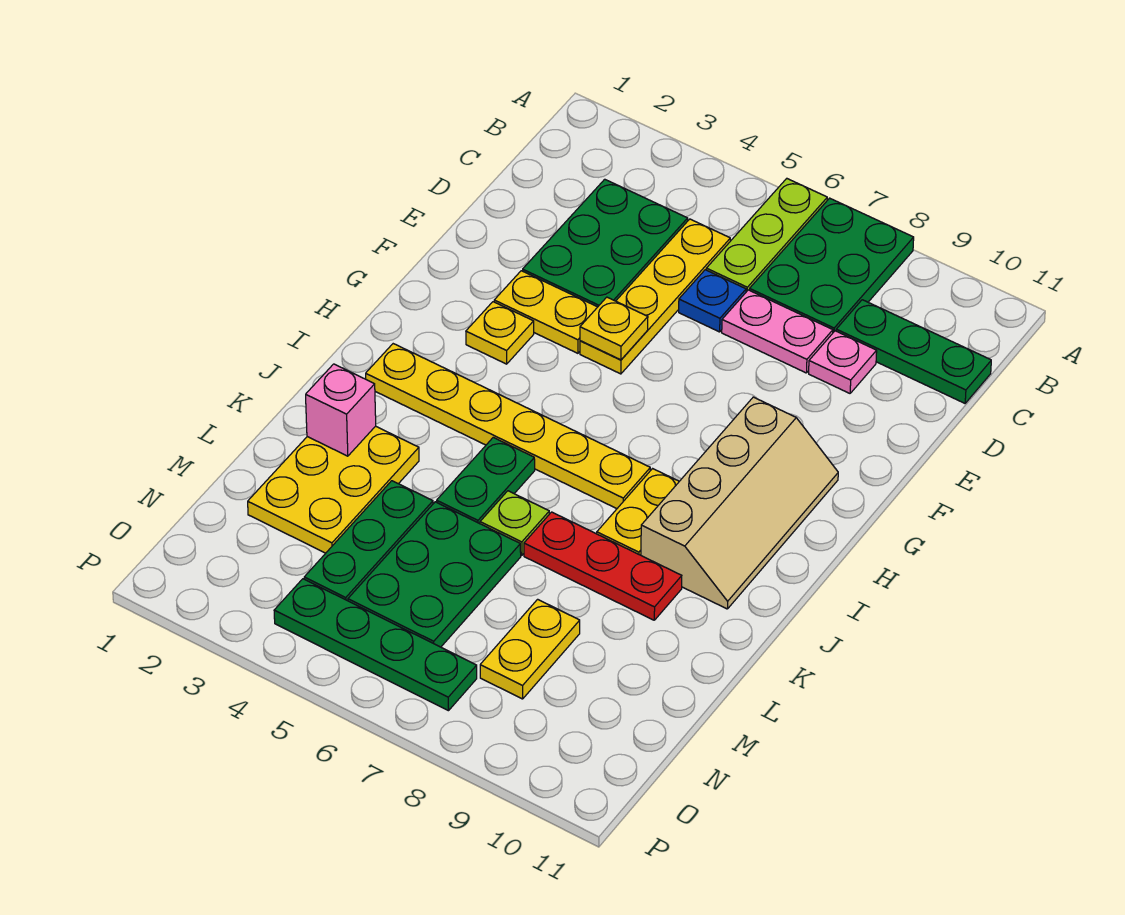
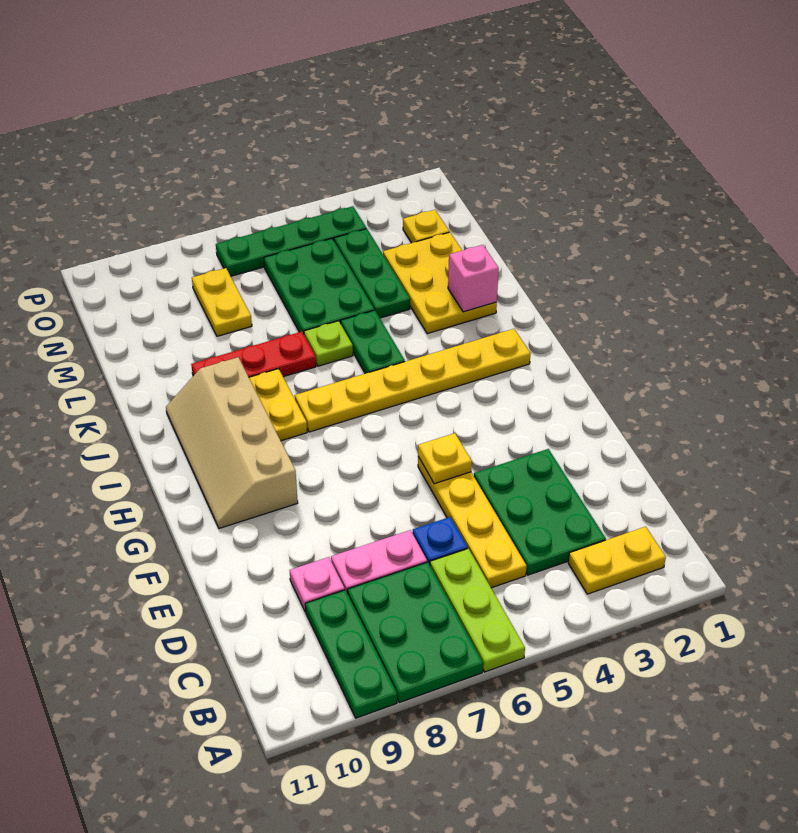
green plate C9:C11 level 1 -> green plate A9:C9 level 1
yellow plate F3:F4 level 1 -> yellow plate B2:B3 level 1
yellow plate G3 level 1 -> yellow plate N2 level 1

